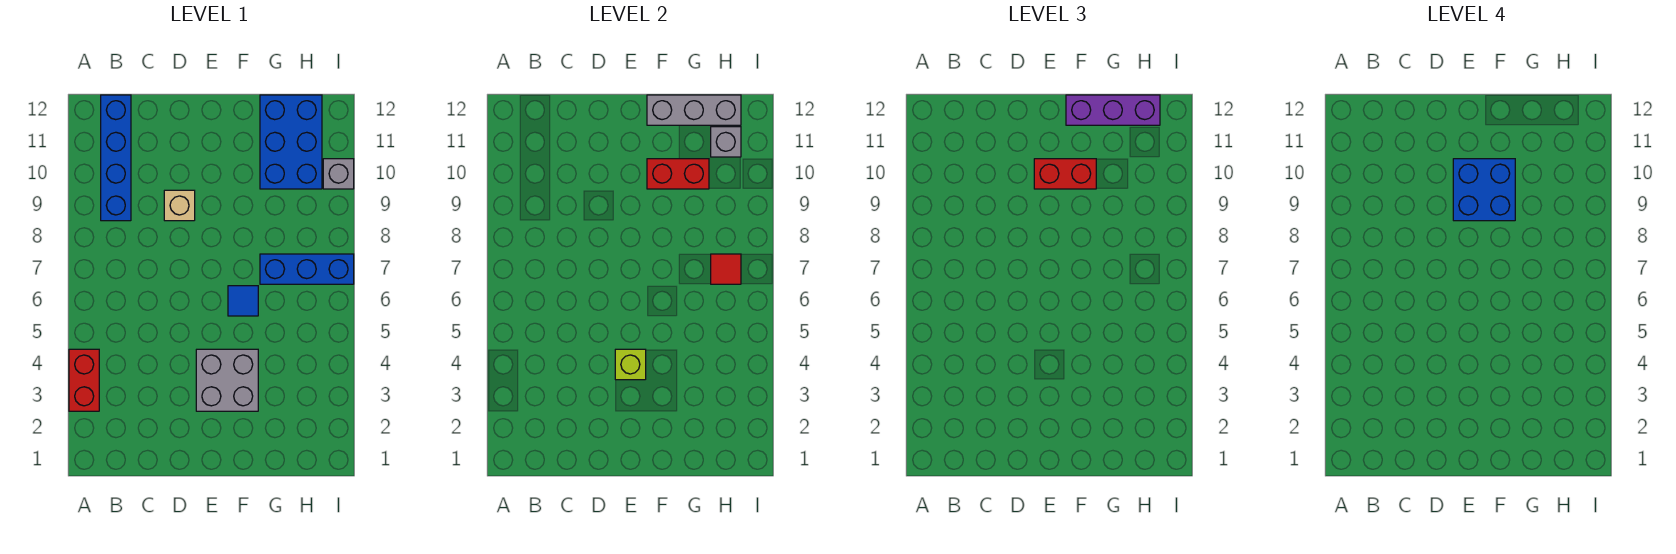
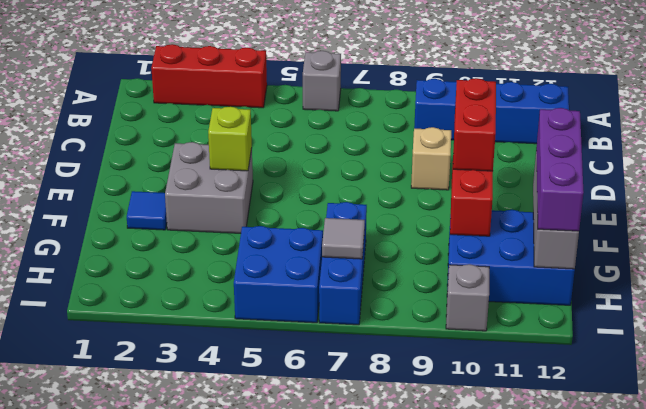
red brick A3:A4 level 1 -> red brick A2:A4 level 1
blue brick E9:F10 level 4 -> blue brick H5:I6 level 1
blue tile F6 level 1 -> blue tile F2 level 1
red tile H7 level 2 -> grey tile H7 level 2
grey brick H11 level 2 -> grey brick A6 level 1

